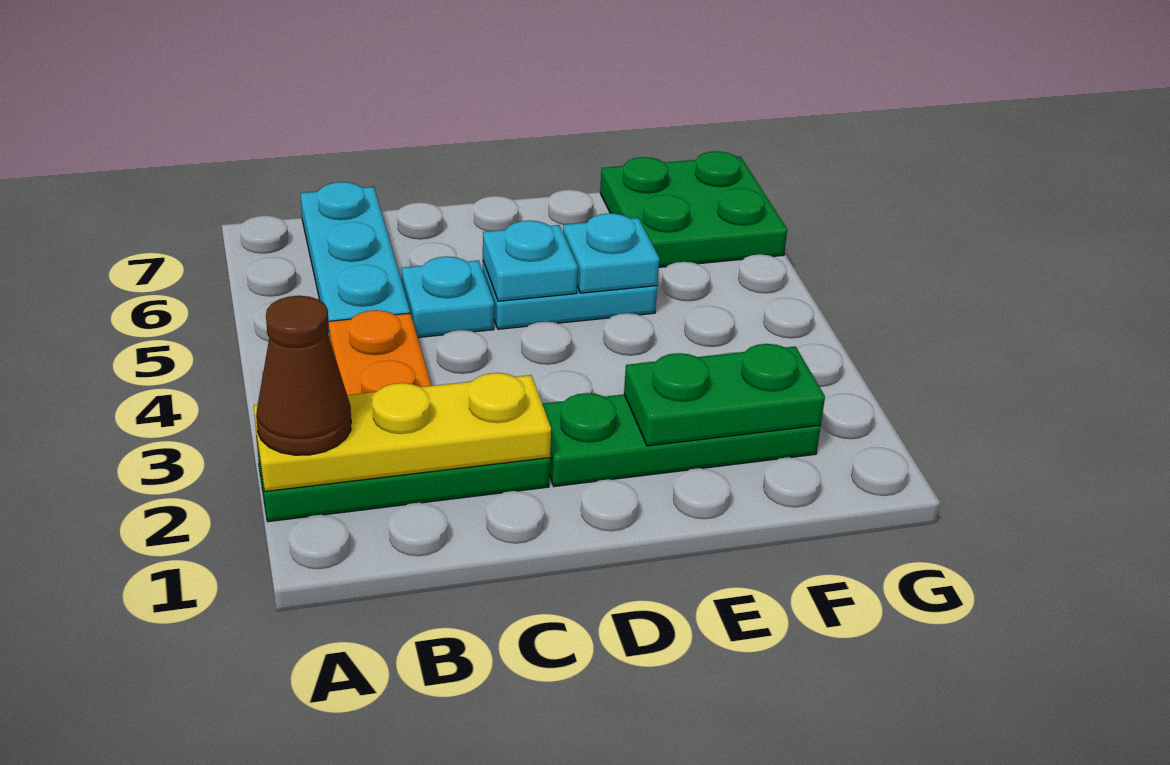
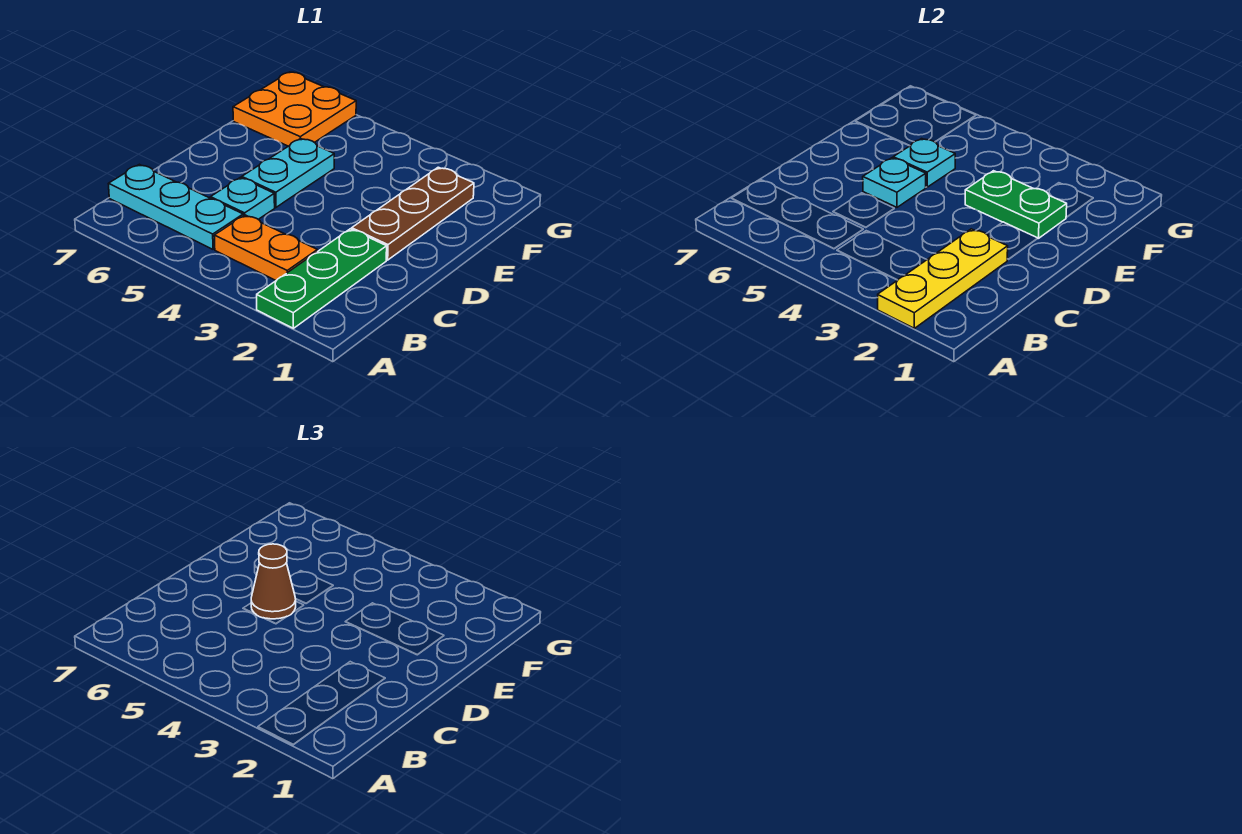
brown cone A2 level 3 -> brown cone D5 level 3
green plate D2:F2 level 1 -> brown plate D2:F2 level 1
green plate E2:F2 level 2 -> green plate E2:E3 level 2
green plate F6:G7 level 1 -> orange plate F6:G7 level 1

